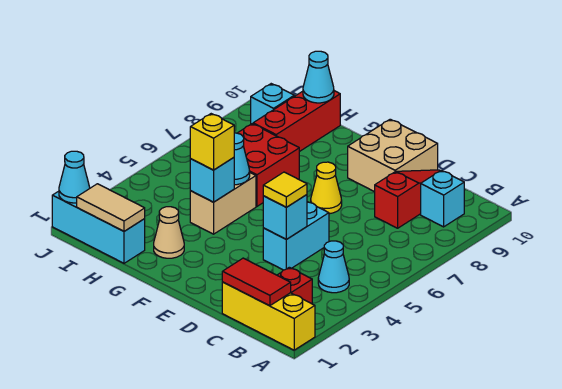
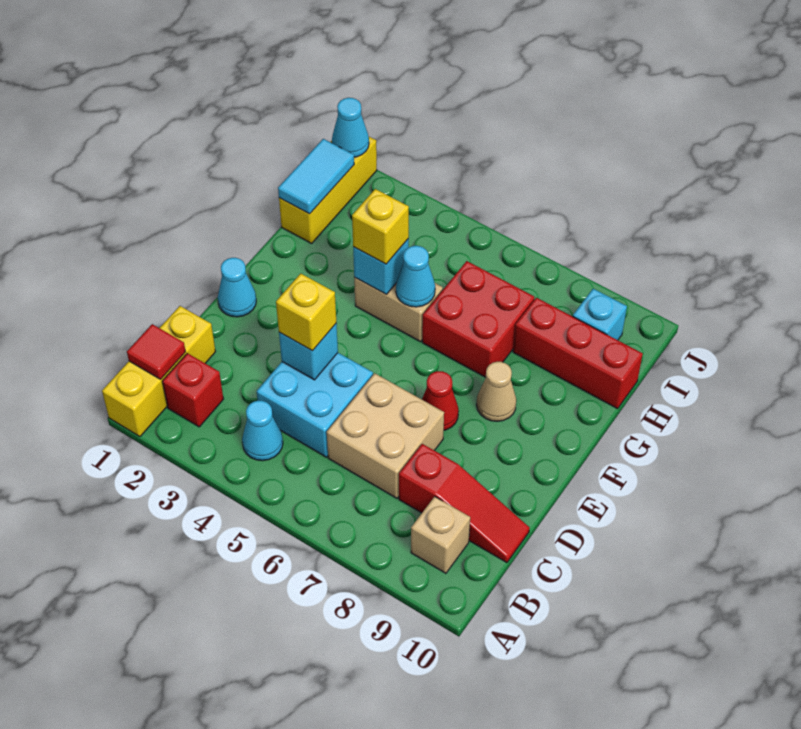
red tile B1:C1 level 2 -> red tile B1 level 2
cyan brick B9 level 1 -> tan brick B9 level 1
cyan brick D4:D5 level 1 -> cyan brick C4:D5 level 1
yellow tile D4 level 3 -> yellow brick D4 level 3
tan brick D9:E10 level 1 -> tan brick C6:D7 level 1
yellow cone E7 level 1 -> red cone E7 level 1
tan cone G2 level 1 -> tan cone F8 level 1
cyan brick H1:J1 level 1 -> yellow brick H1:J1 level 1
tan tile H1:I1 level 2 -> cyan tile H1:I1 level 2
cyan cone H10 level 2 -> cyan cone E1 level 1

